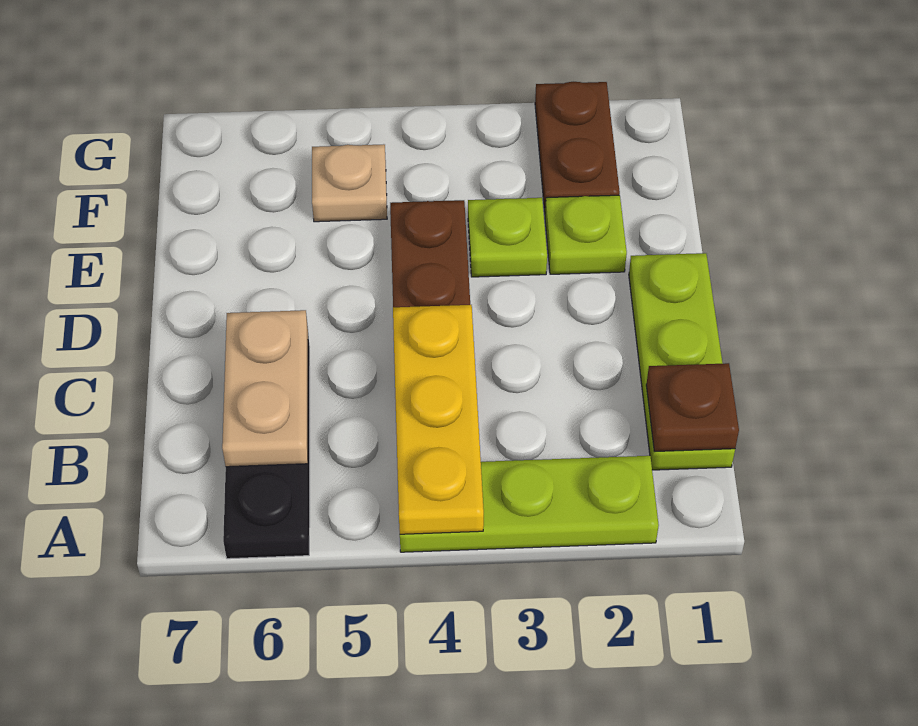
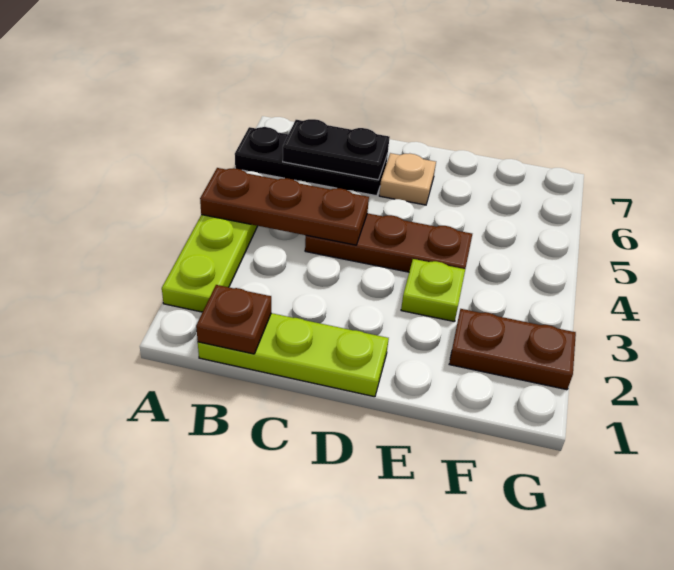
yellow plate A4:C4 level 2 -> brown plate A4:C4 level 2
tan plate B6:C6 level 2 -> black plate B6:C6 level 2
lime plate E2 level 1 -> none
tan plate F5 level 1 -> tan plate D6 level 1

